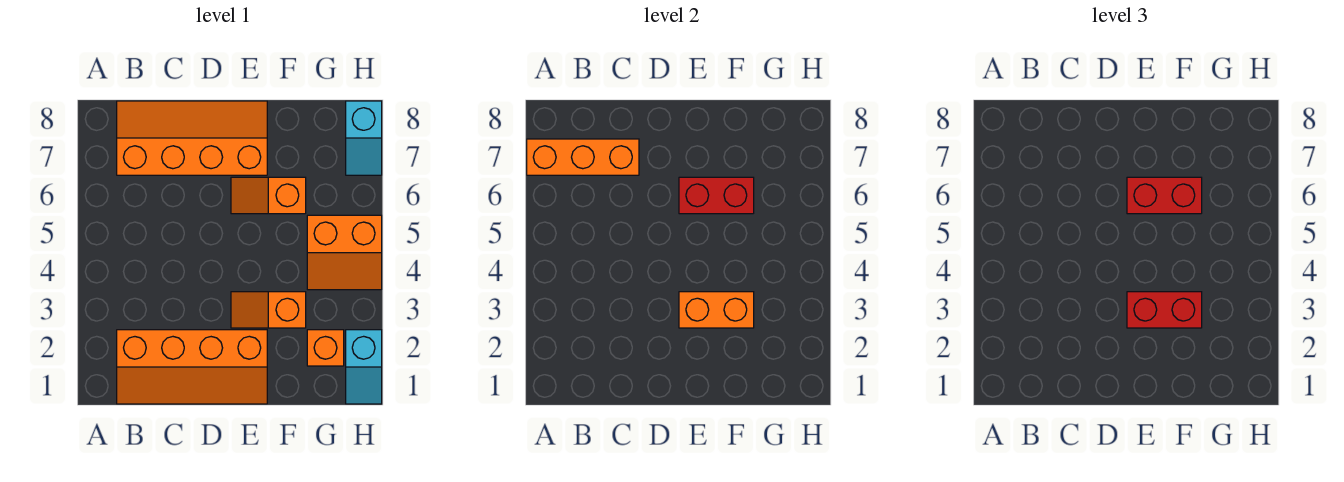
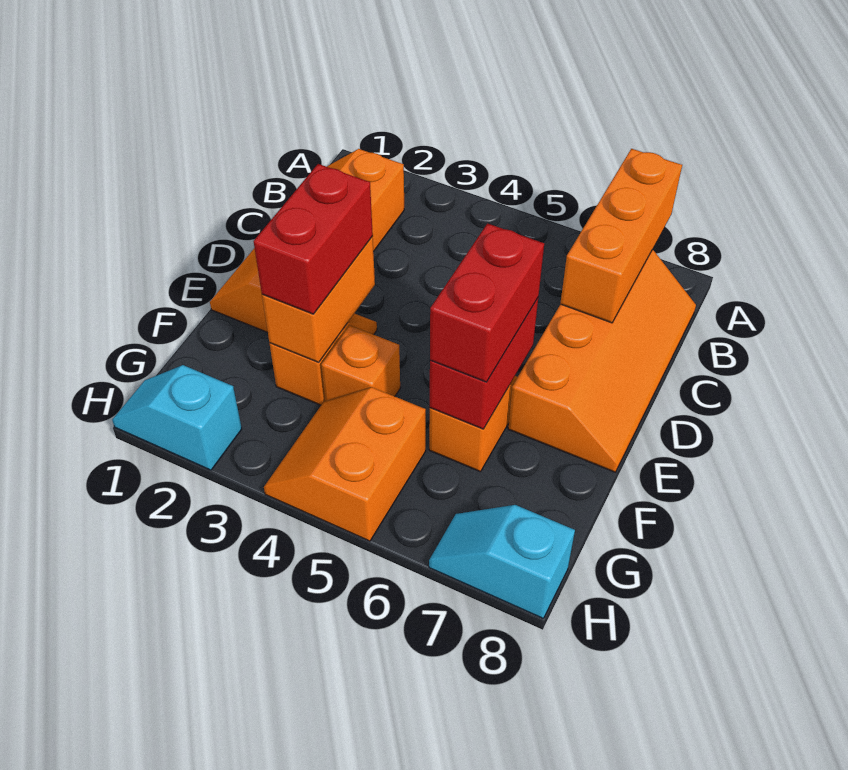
orange brick G2 level 1 -> orange brick F4 level 1

